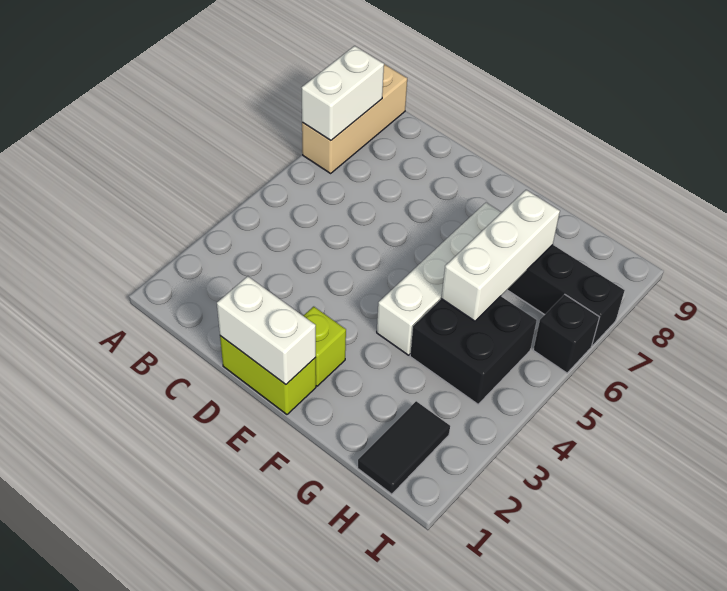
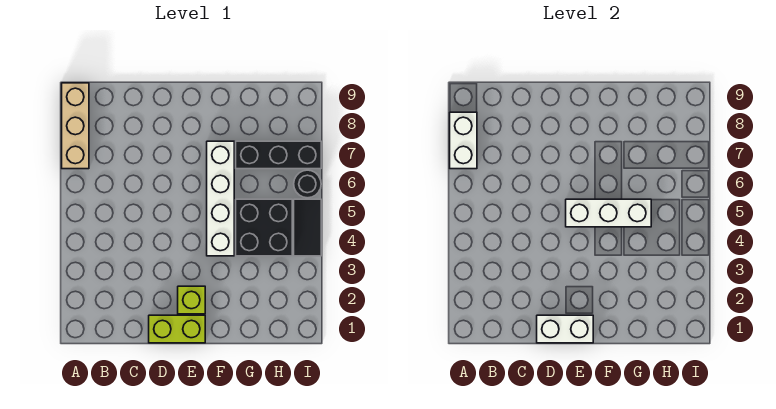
white brick G5:G7 level 2 -> white brick E5:G5 level 2
black tile H1:H2 level 1 -> black tile I4:I5 level 1
black brick I6 level 1 -> black round brick I6 level 1

